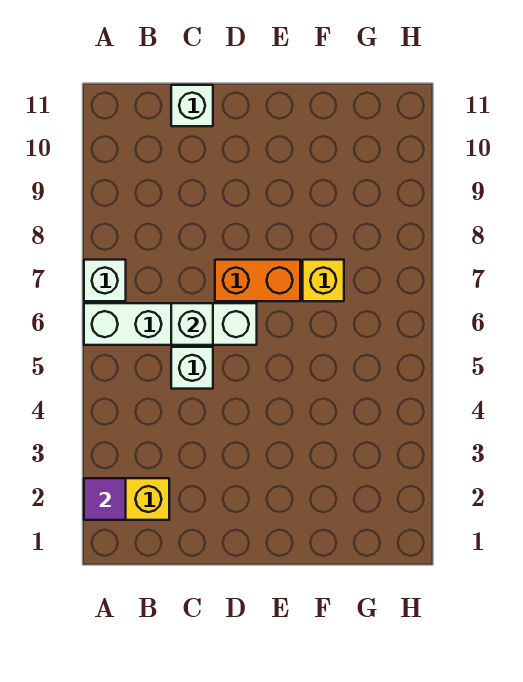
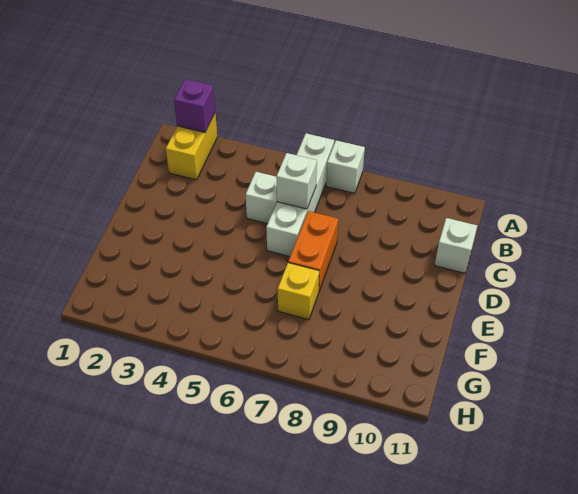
purple tile A2 level 2 -> purple brick A2 level 2

